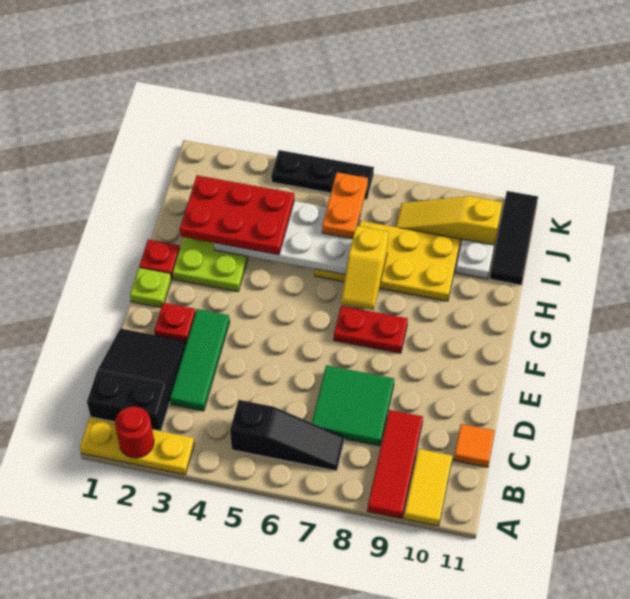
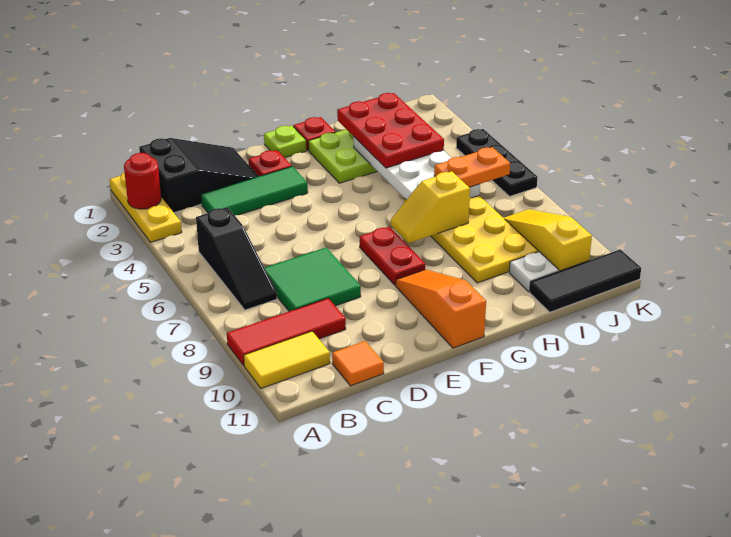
none -> orange slope F9:F11 level 1 top 11

